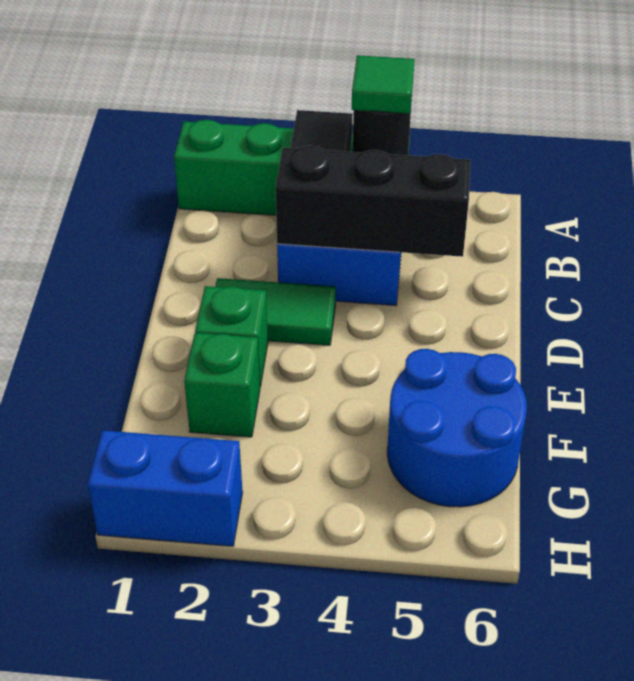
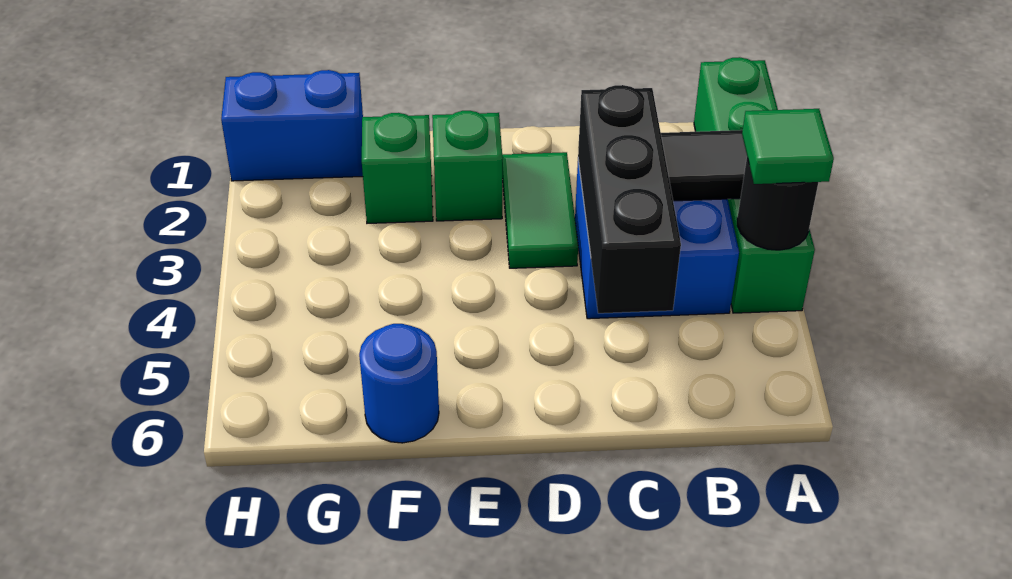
blue round brick F5:G6 level 1 -> blue round brick F6 level 1
blue brick H1:H2 level 1 -> blue brick G1:H1 level 1

